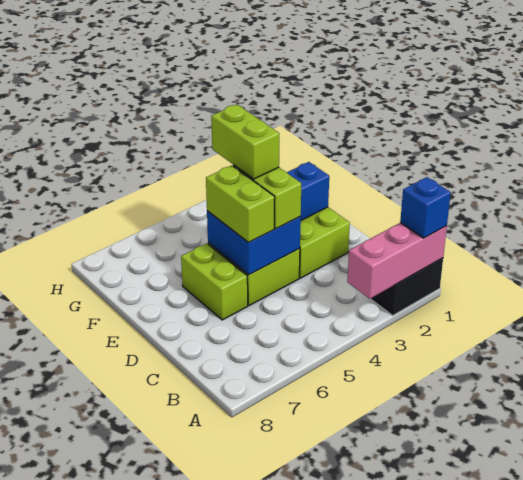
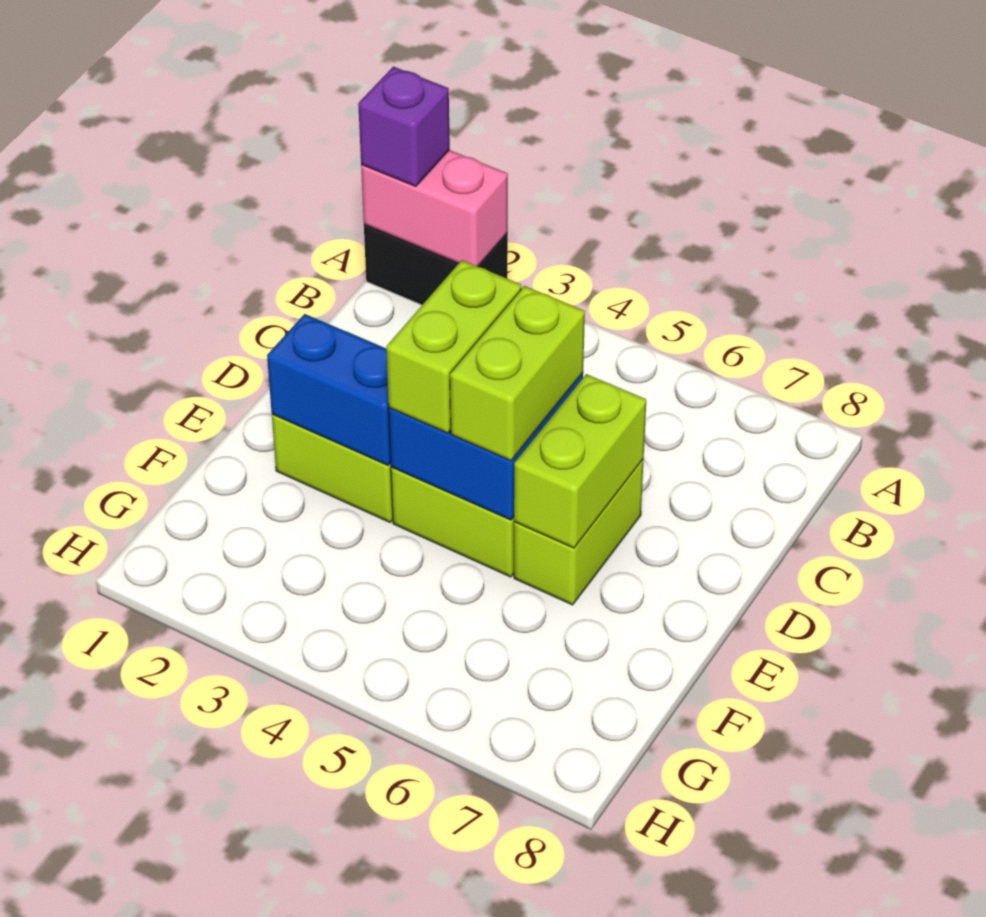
pink brick A1:A3 level 2 -> pink brick A1:A2 level 2
blue brick A1 level 3 -> purple brick A1 level 3
lime brick E4:F4 level 4 -> lime brick D6:E6 level 2

